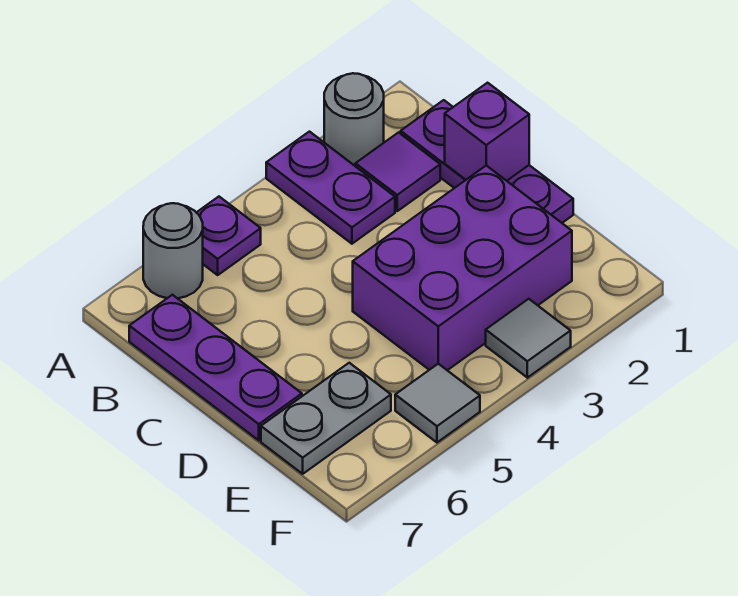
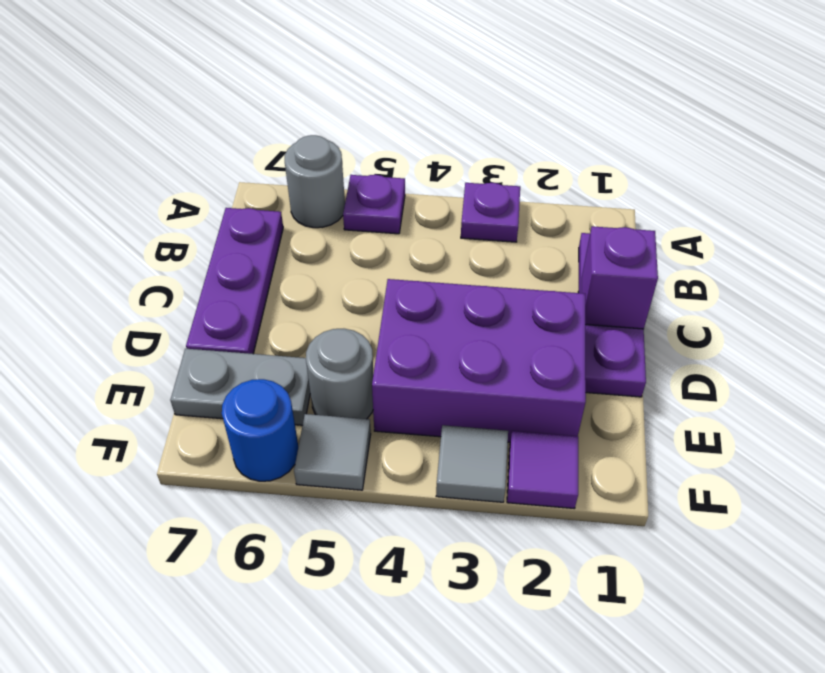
grey round brick A2 level 1 -> grey round brick E5 level 1
purple plate A3:B3 level 1 -> purple plate A3 level 1
purple tile B2 level 1 -> purple tile F2 level 1
none -> blue round brick F6 level 1

